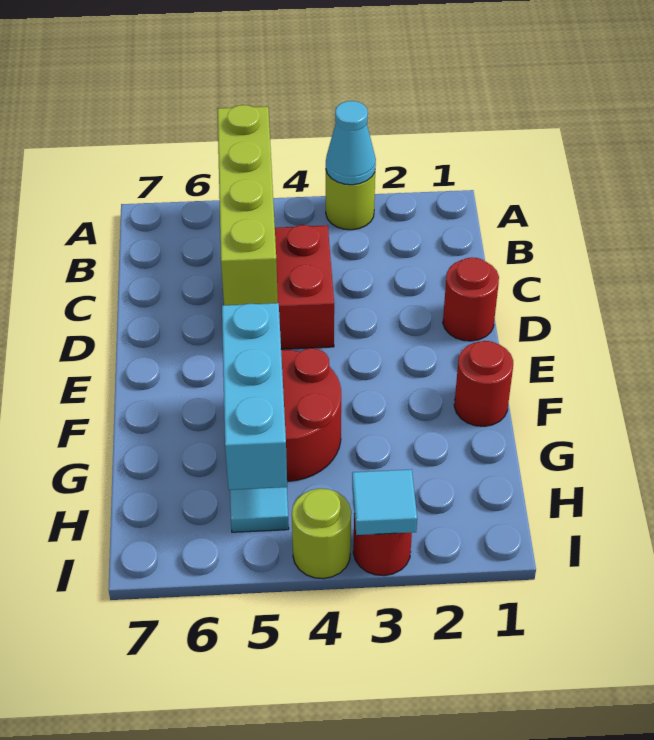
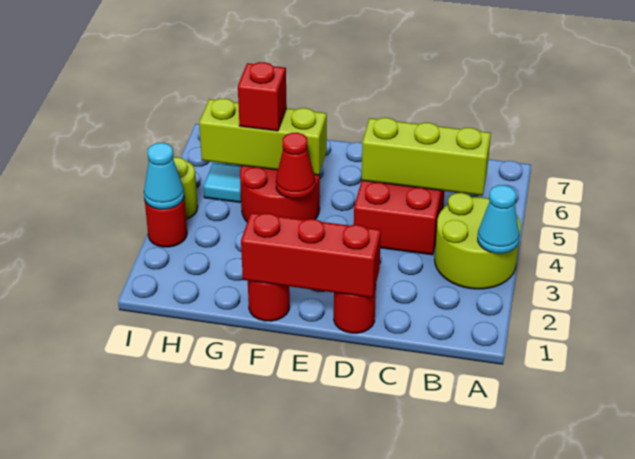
lime round brick A3 level 1 -> lime round brick A3:B4 level 1
lime brick A5:D5 level 2 -> lime brick B5:D5 level 2
none -> red brick D1:F1 level 2
none -> red cone F4 level 2
cyan brick F5:H5 level 2 -> lime brick F5:H5 level 2
none -> red brick G5 level 3
cyan tile I3 level 2 -> cyan cone I3 level 2

